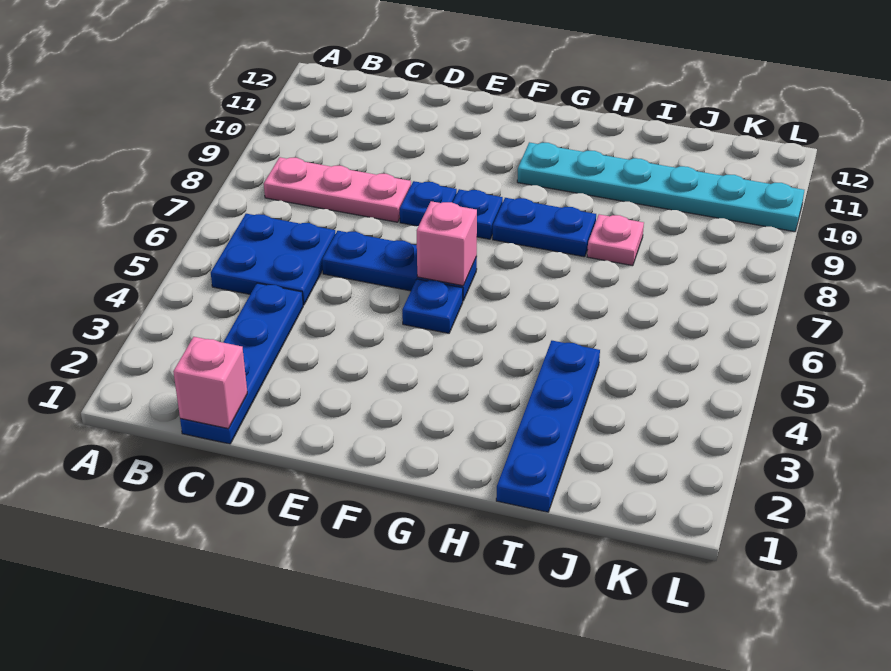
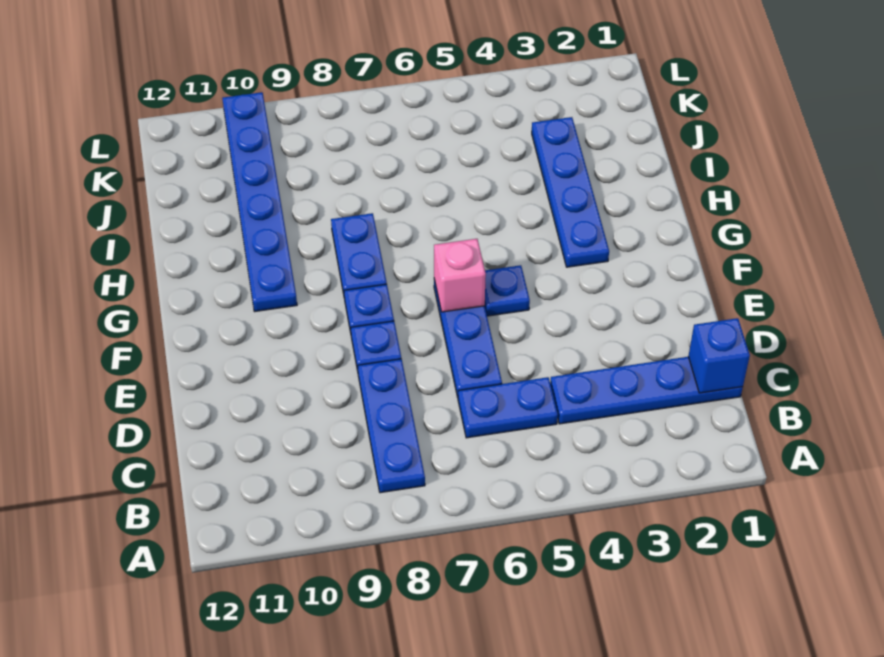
blue plate B5:C6 level 1 -> blue plate C5:C6 level 1
pink plate B8:D8 level 1 -> blue plate B8:D8 level 1
pink brick C1 level 2 -> blue brick C1 level 2
cyan plate G10:L10 level 1 -> blue plate G10:L10 level 1
blue plate I1:I4 level 1 -> blue plate G3:J3 level 1
pink plate I8 level 1 -> none

